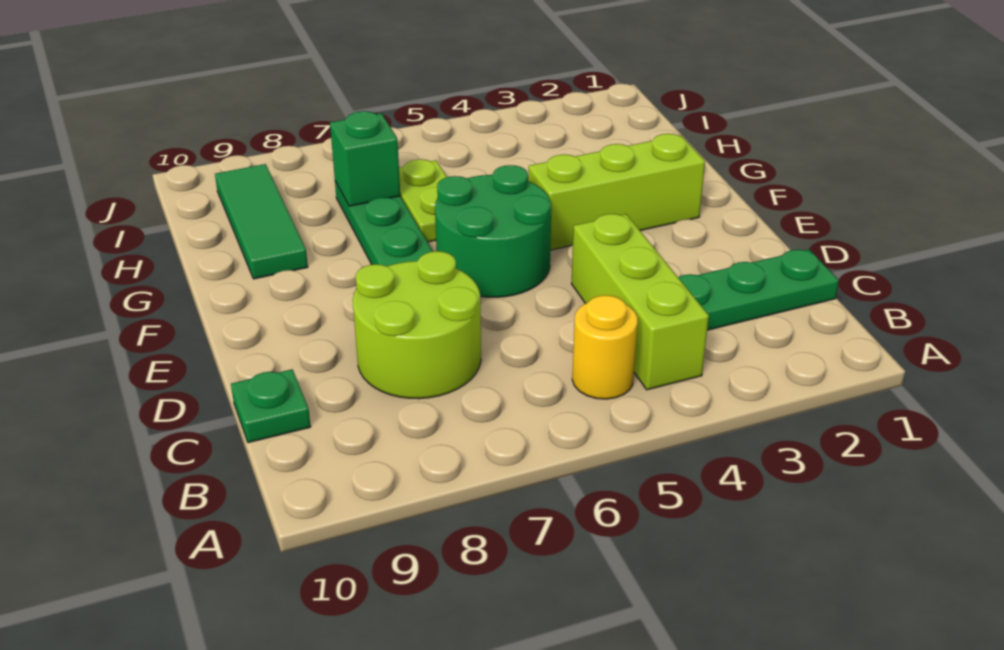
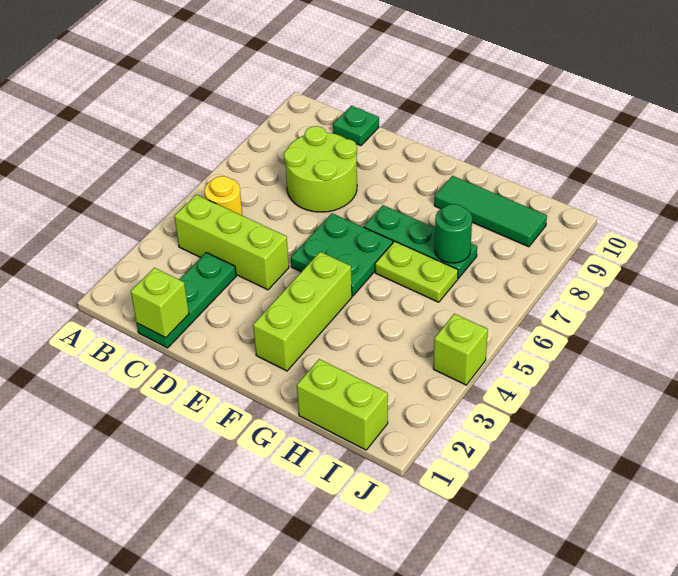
none -> lime brick C1 level 2
green round brick E5:F6 level 1 -> green plate E5:F6 level 1
none -> lime brick H1:I1 level 1
green brick H7 level 2 -> green round brick H7 level 2
none -> lime brick J4 level 1

